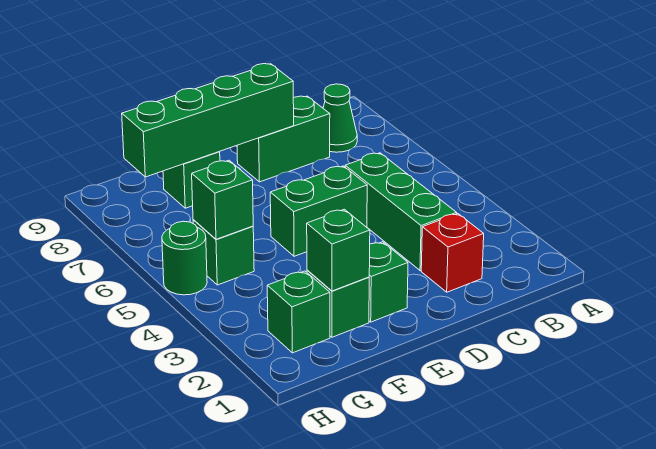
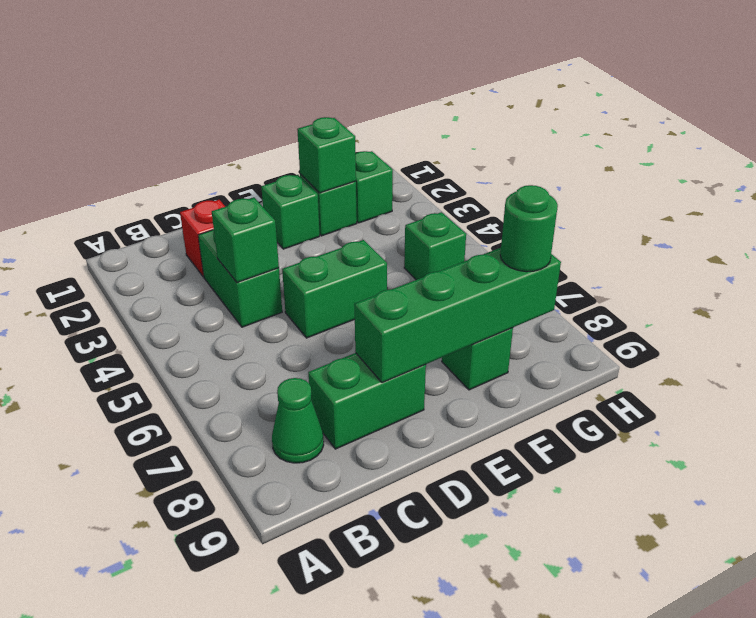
green brick C3:C5 level 1 -> green brick C3:C4 level 1
green brick G5 level 2 -> green brick C4 level 2
green round brick H5 level 1 -> green round brick G8 level 3

